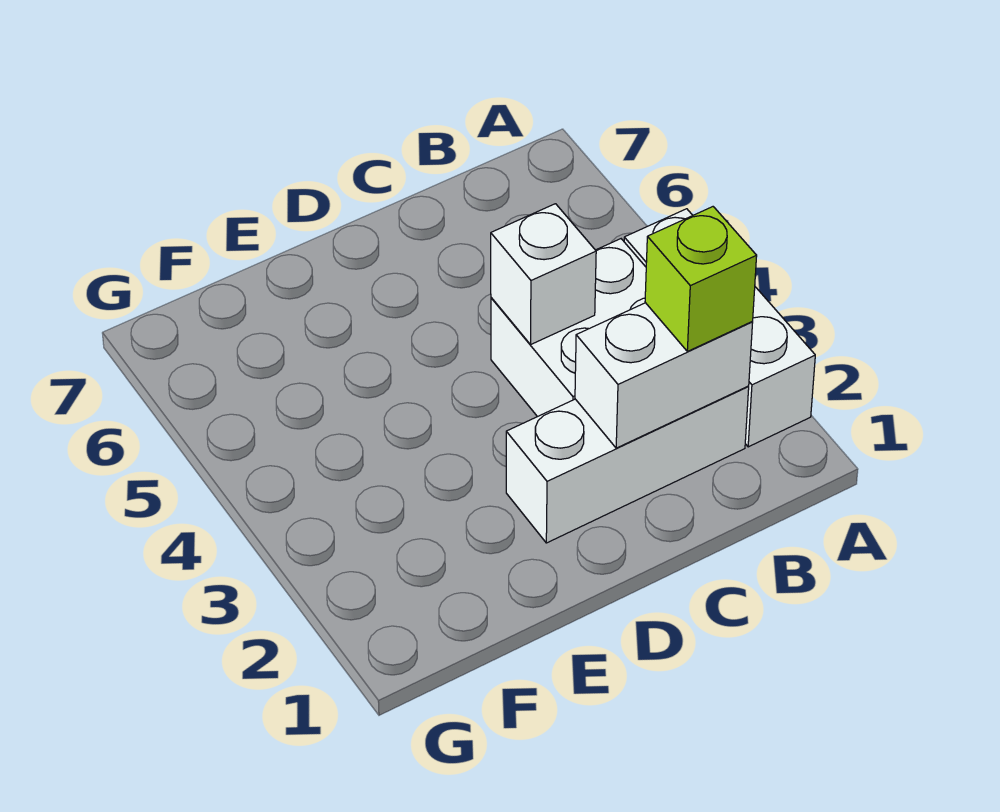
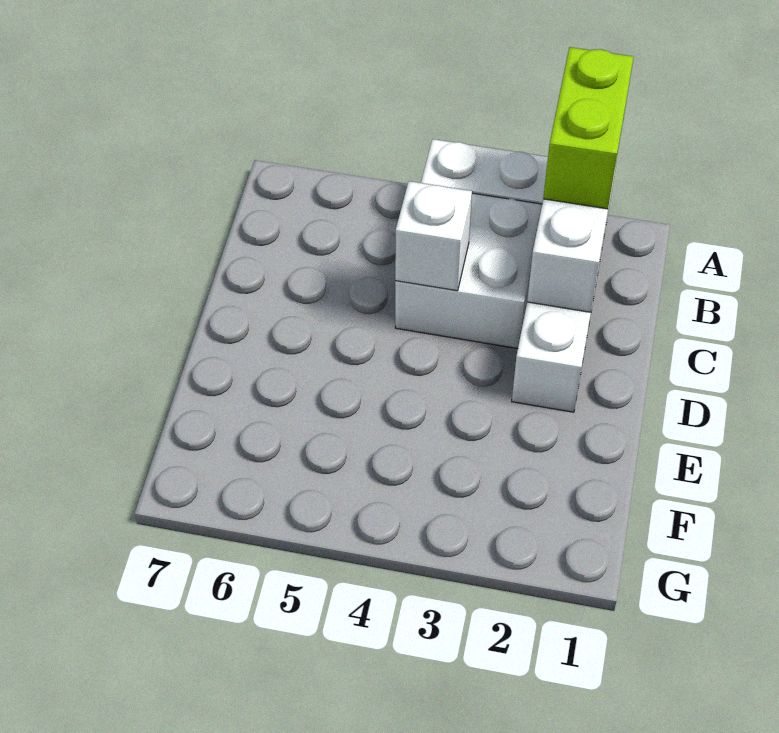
lime brick B2 level 3 -> lime brick A2:B2 level 3

